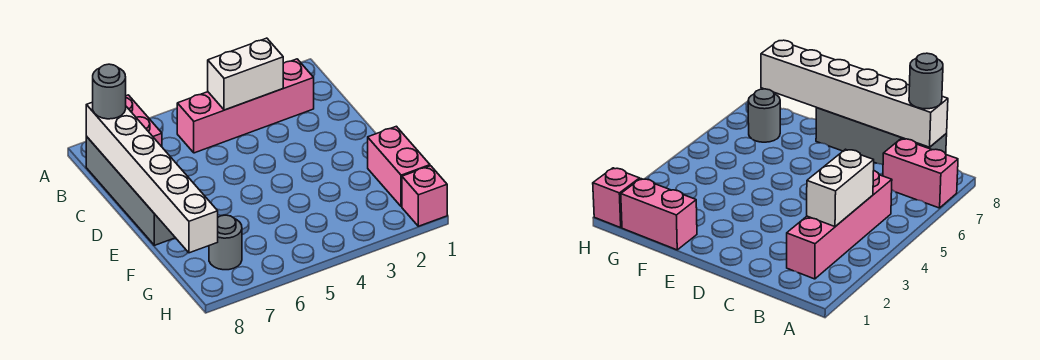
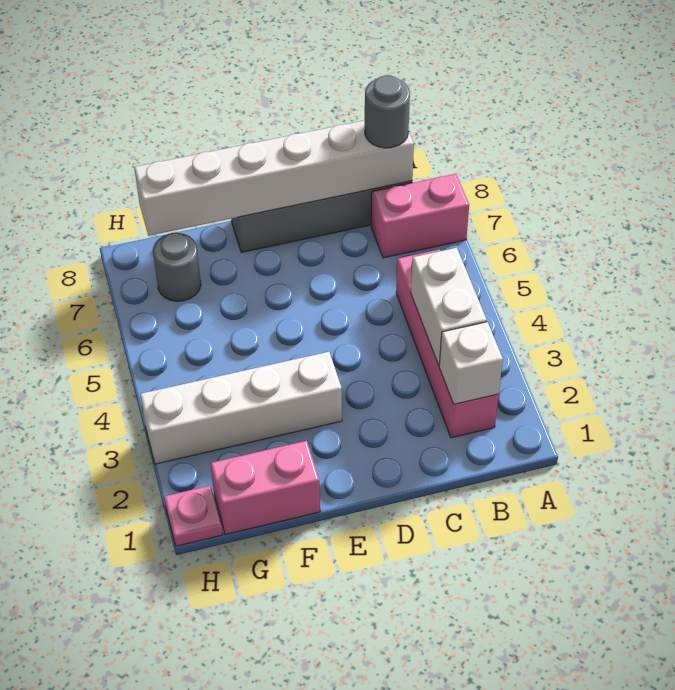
none -> white brick B2 level 2
none -> white brick E3:H3 level 1
pink brick H1 level 1 -> pink plate H1 level 1

